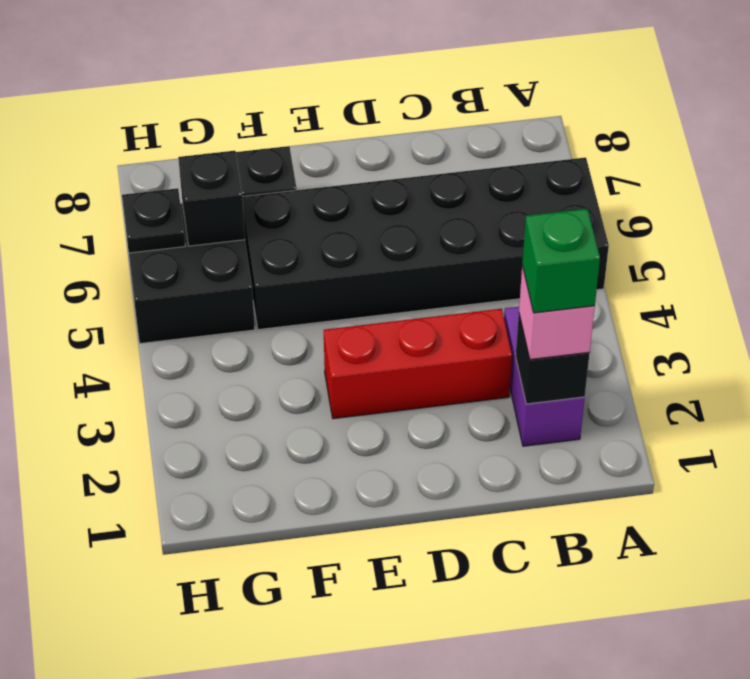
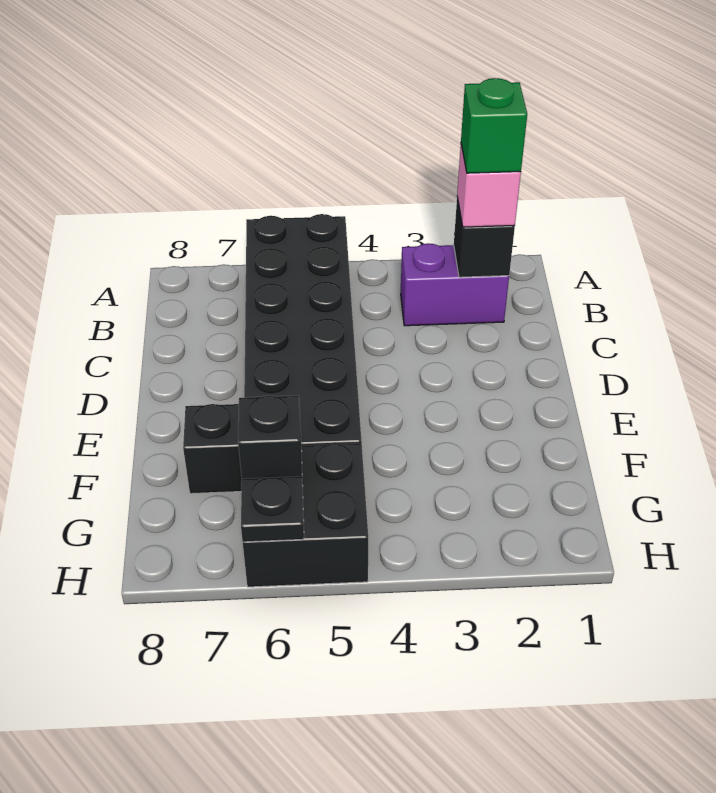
red brick C3:E3 level 1 -> none

